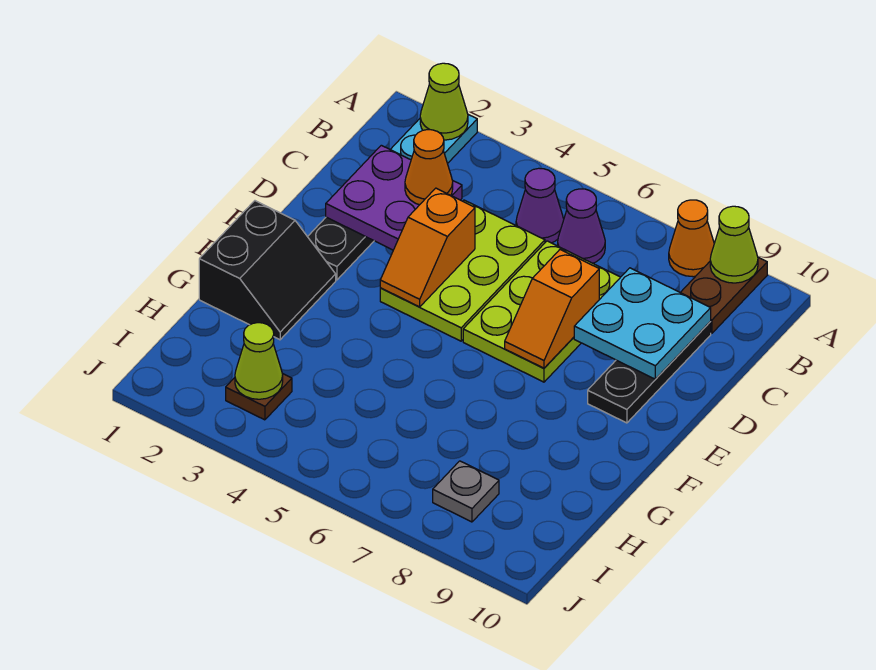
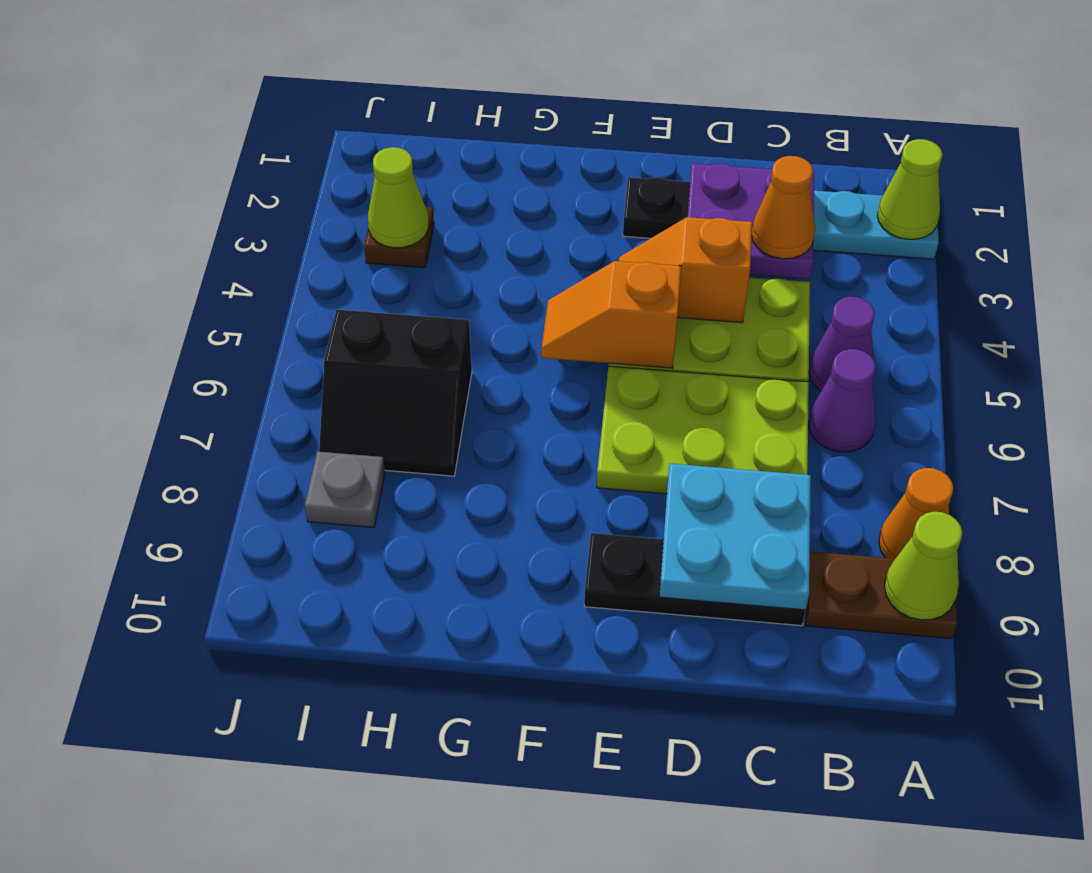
orange slope D7:E7 level 2 top D -> orange slope E5:F5 level 2 top E
black slope F1:G2 level 1 top 1 -> black slope H6:I7 level 1 top 6

